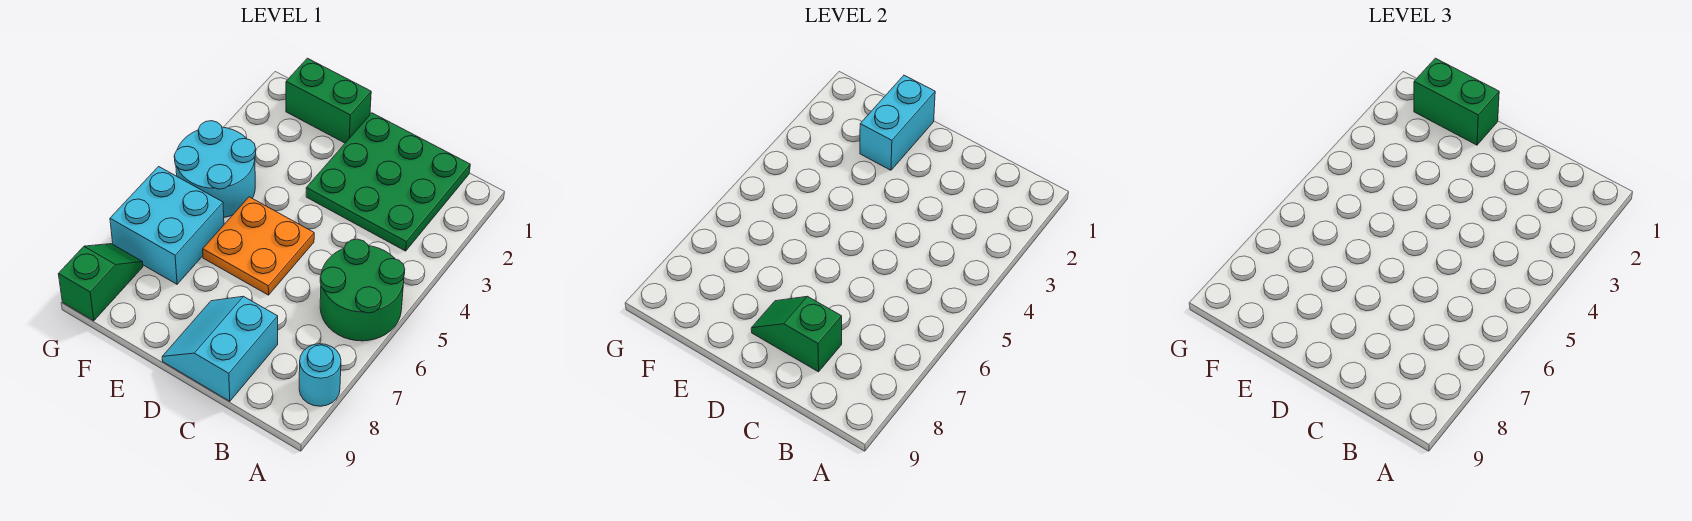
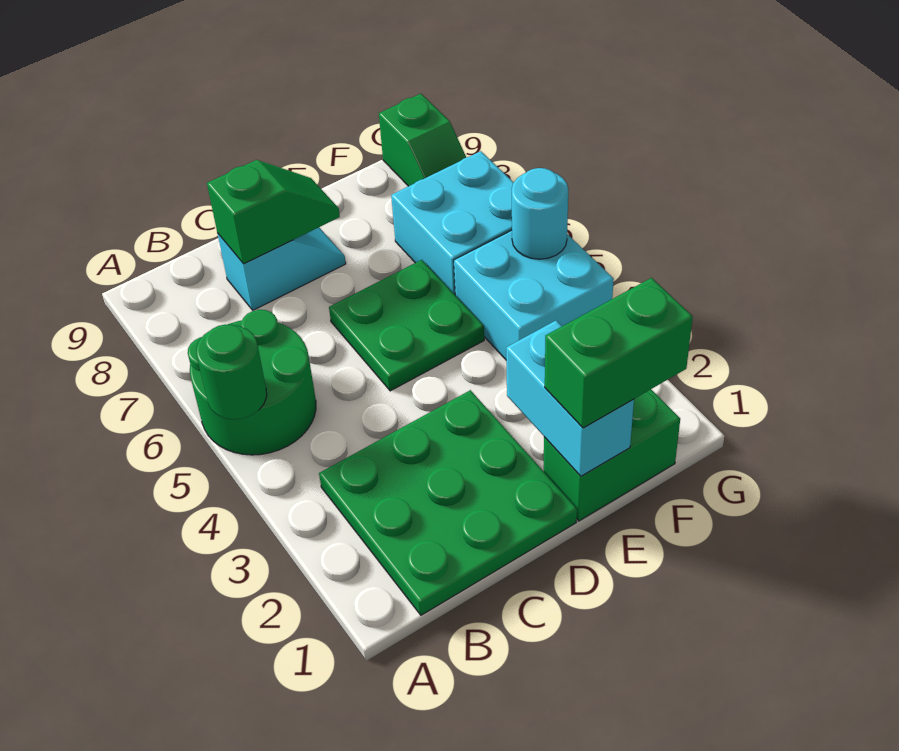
none -> green round brick A5 level 2
cyan round brick A8 level 1 -> cyan round brick G5 level 2
cyan slope C8:D9 level 1 top C -> cyan slope C8:D8 level 1 top C
orange plate D5:E6 level 1 -> green plate D5:E6 level 1
cyan round brick F4:G5 level 1 -> cyan brick F4:G5 level 1

